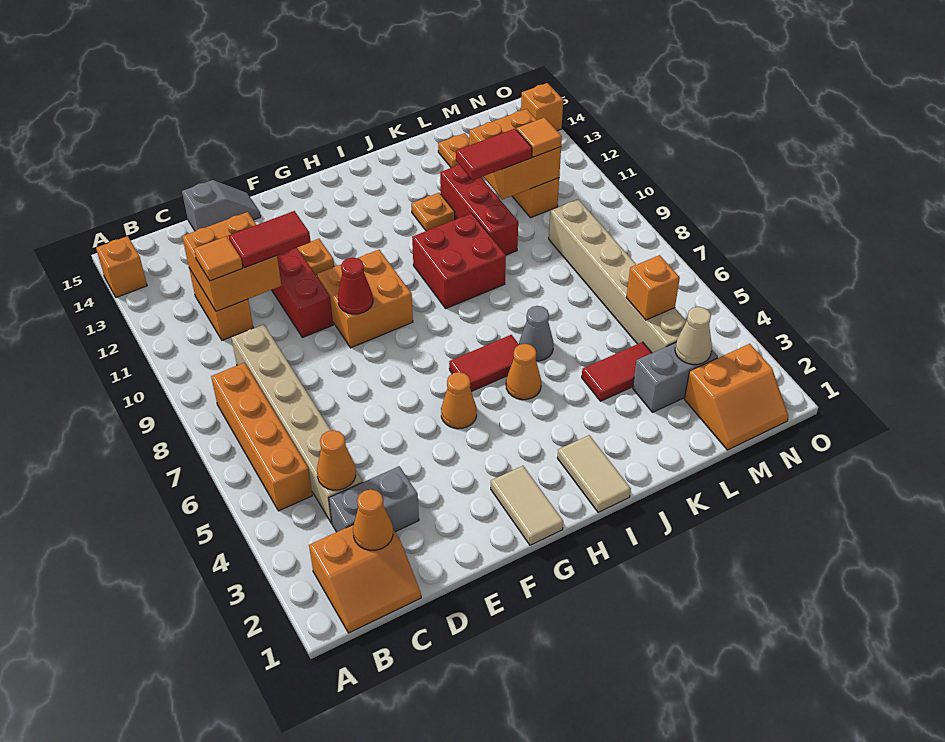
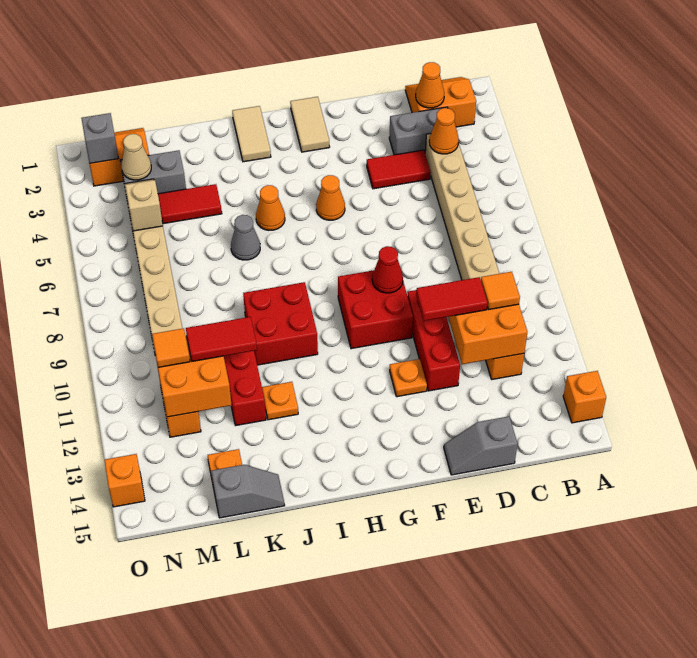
orange brick B5:B8 level 1 -> none
orange brick F9:G10 level 1 -> red brick F9:G10 level 1
red tile H6:I6 level 1 -> red tile D4:E4 level 1
none -> grey slope K15:L15 level 1 top L
orange brick M5 level 2 -> tan brick M5 level 2
none -> grey brick N2 level 2

